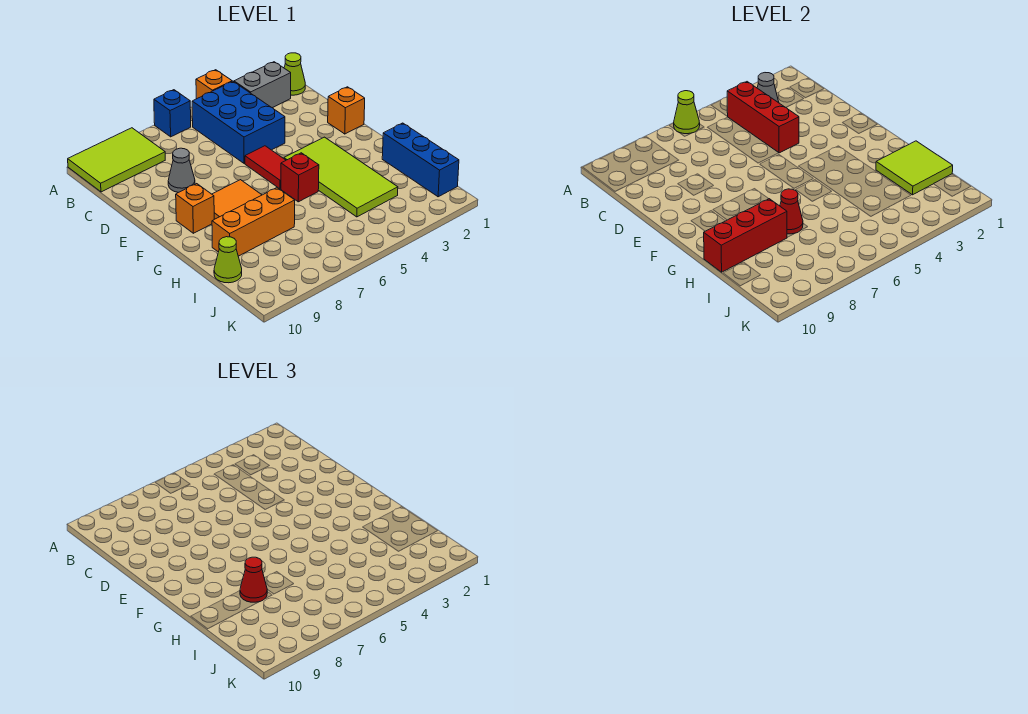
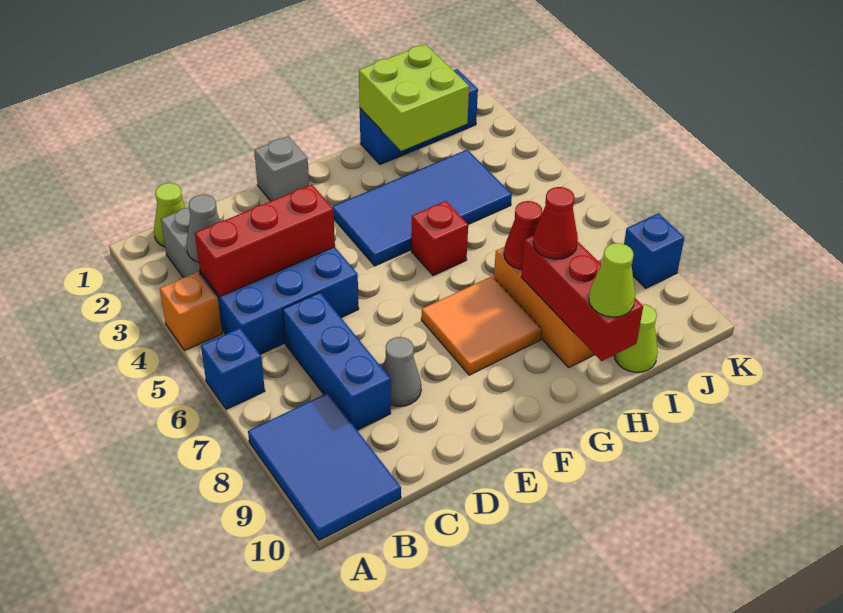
lime cone A6 level 2 -> lime cone H10 level 3
lime tile A8:B10 level 1 -> blue tile A8:B10 level 1
none -> blue brick C6:C8 level 1
orange brick E1 level 1 -> grey brick E1 level 1
red tile E5:F5 level 1 -> none
lime tile F3:I4 level 1 -> blue tile F3:I4 level 1
orange brick F9 level 1 -> none
lime tile H1:I2 level 2 -> lime brick H1:I2 level 2
none -> blue brick K8 level 1

